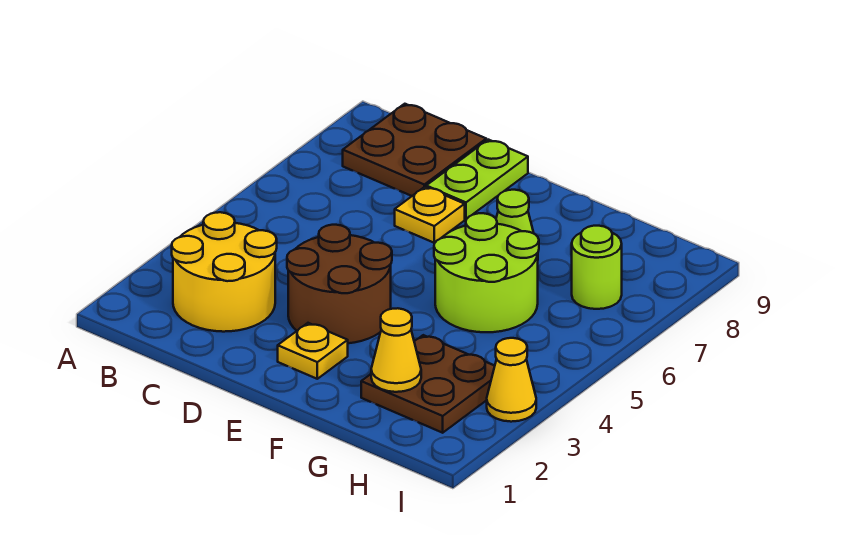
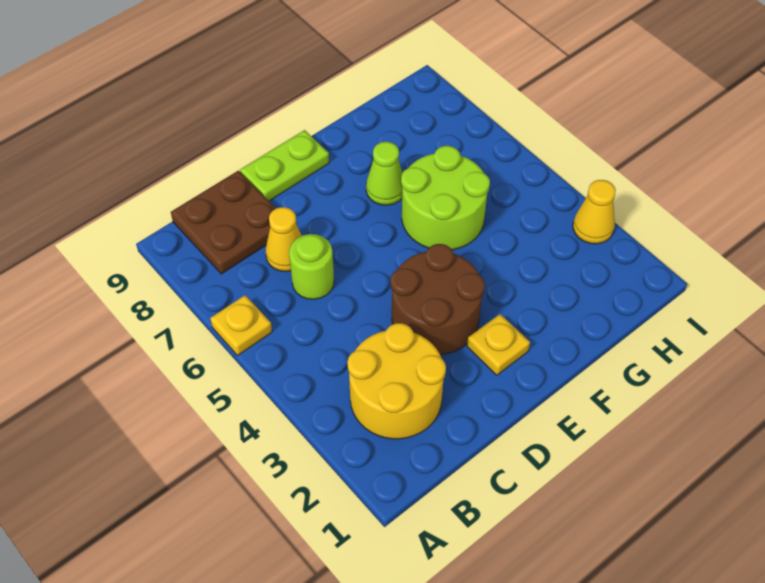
yellow plate D7 level 1 -> yellow plate A6 level 1
lime plate D8:D9 level 1 -> lime plate D9:E9 level 1
brown plate G2:H3 level 1 -> none
yellow cone G2 level 2 -> yellow cone C7 level 1
lime round brick H7 level 1 -> lime round brick C6 level 1

